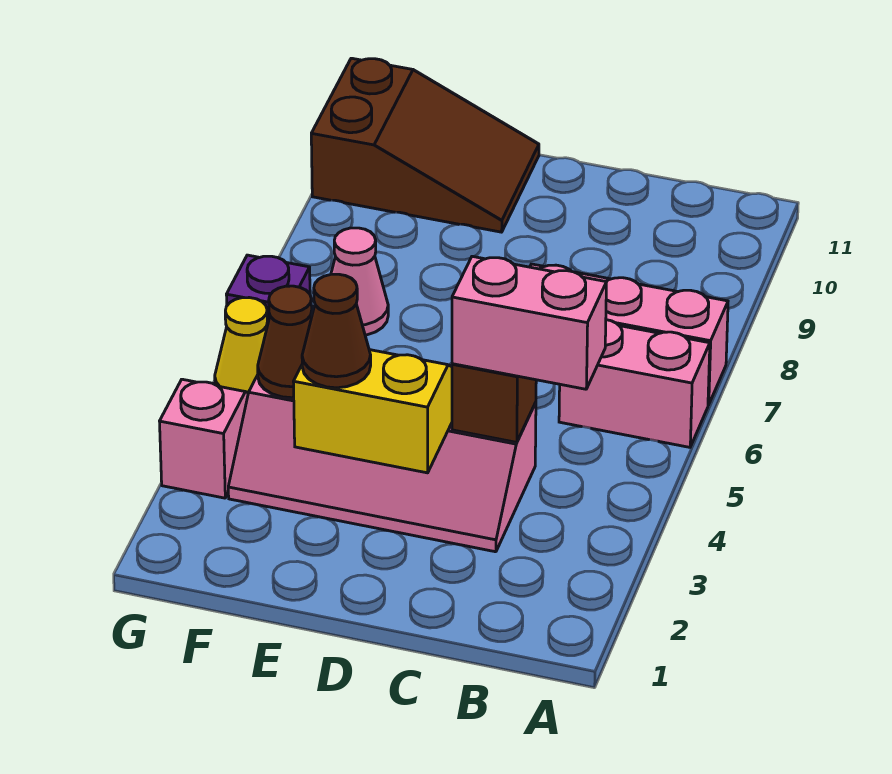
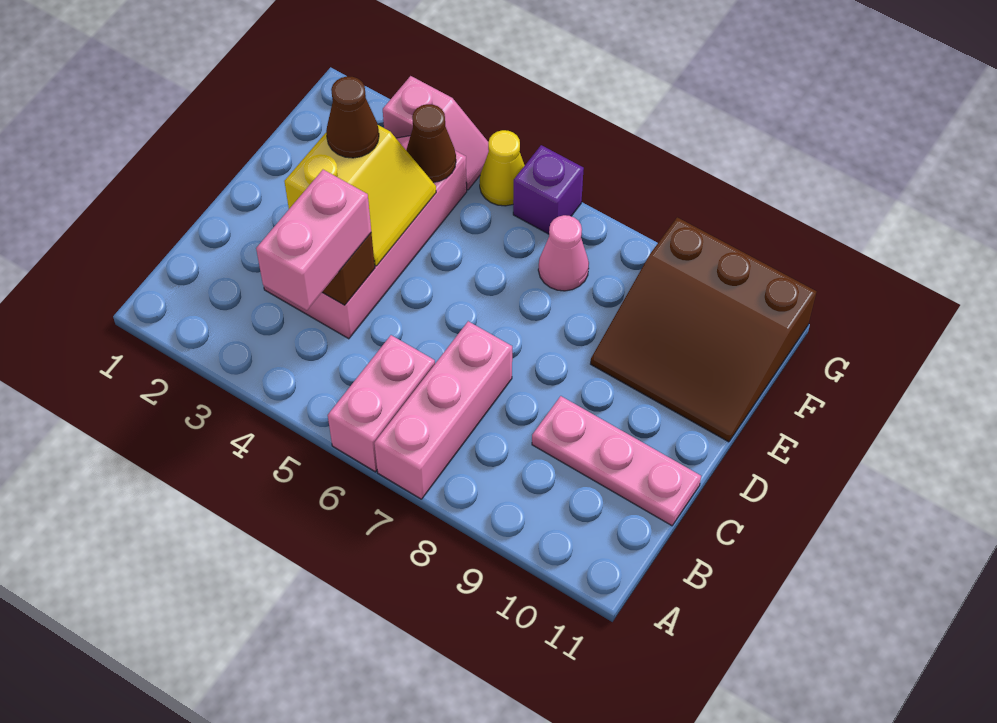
none -> pink plate C9:C11 level 1
brown slope E10:G11 level 1 top G -> brown slope E9:G11 level 1 top G

